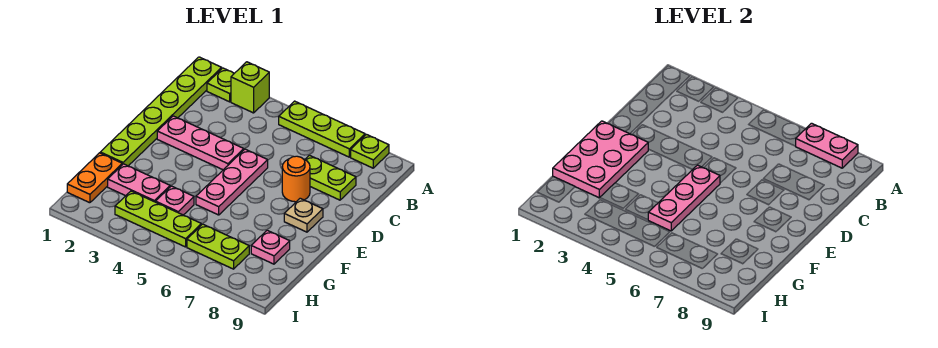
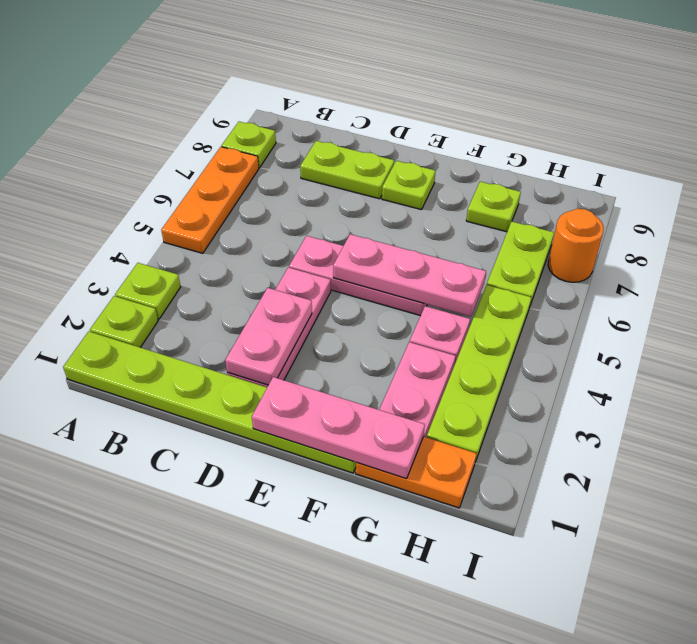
lime brick A3 level 1 -> lime plate A3 level 1
lime plate A5:A7 level 1 -> orange plate A5:A7 level 1
pink plate A7:A8 level 2 -> pink plate D2:D3 level 2
lime plate C7:C8 level 1 -> lime plate C8:D8 level 1
orange round brick D7 level 1 -> orange round brick I7 level 1
pink plate E1:G2 level 2 -> pink plate E1:G1 level 2
tan plate E8 level 1 -> lime plate E8 level 1
pink plate G8 level 1 -> lime plate G8 level 1
lime plate H3:H5 level 1 -> lime plate H2:H5 level 1

